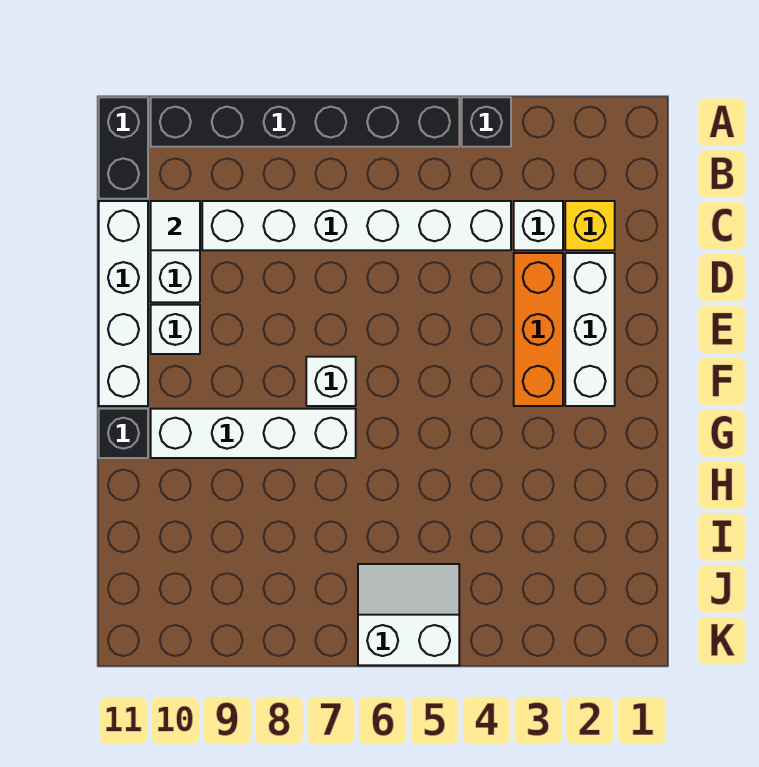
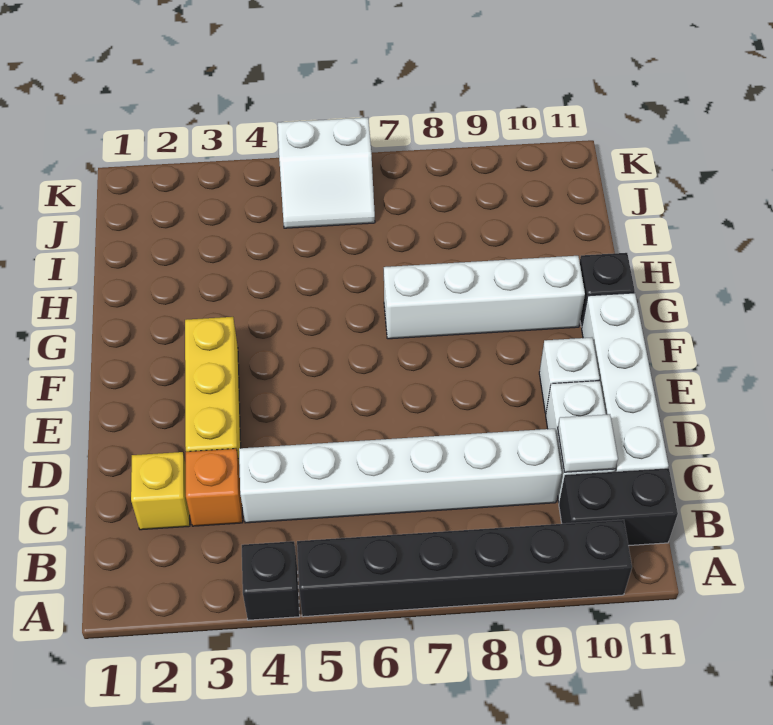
black brick A11:B11 level 1 -> black brick B10:B11 level 1
white brick C3 level 1 -> orange brick C3 level 1
white brick D2:F2 level 1 -> none
orange brick D3:F3 level 1 -> yellow brick D3:F3 level 1
white brick F7 level 1 -> none

